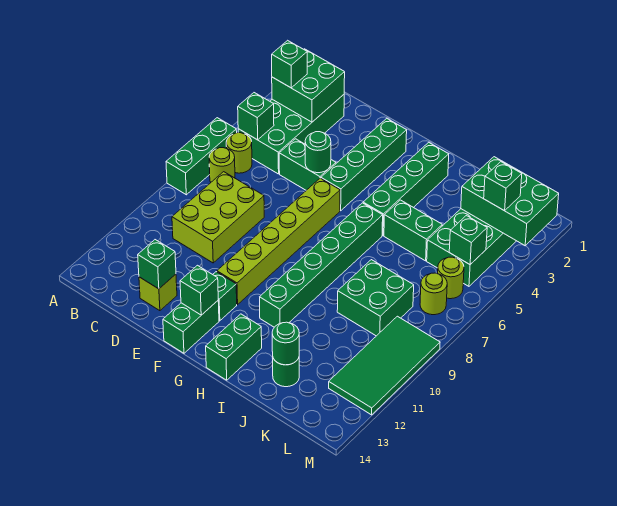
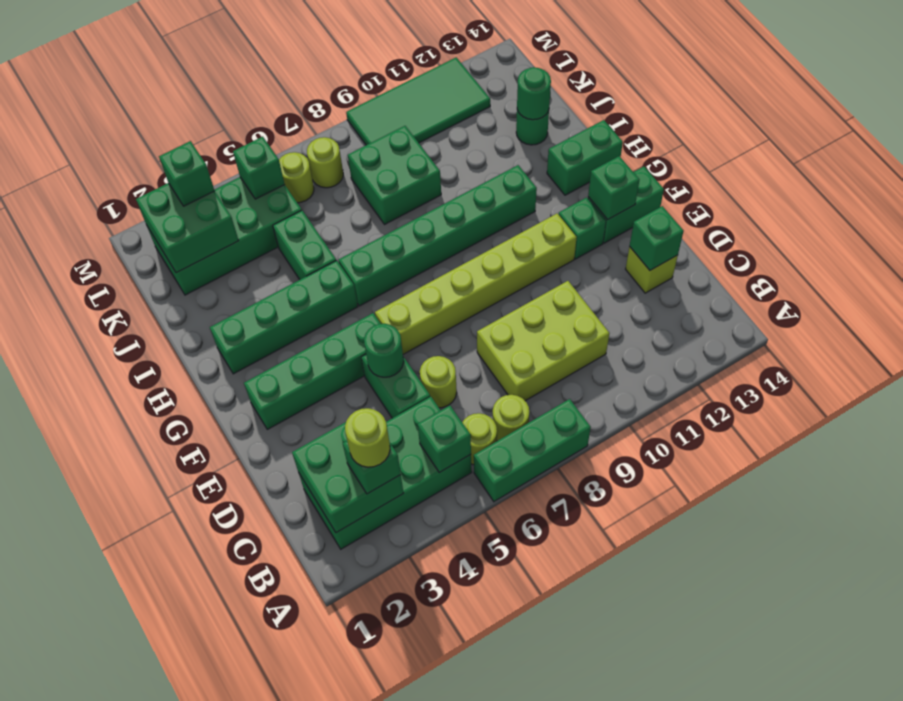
none -> lime round brick B3 level 4
none -> lime round brick D6 level 1
green brick K2:M3 level 2 -> green brick K2:L3 level 2

